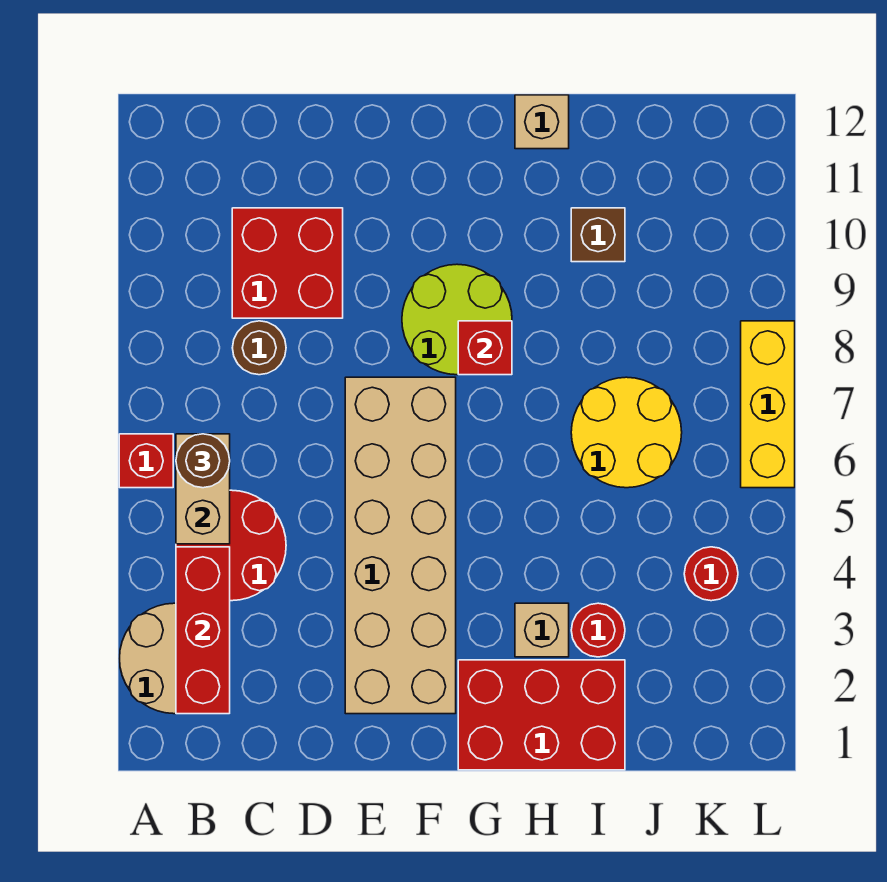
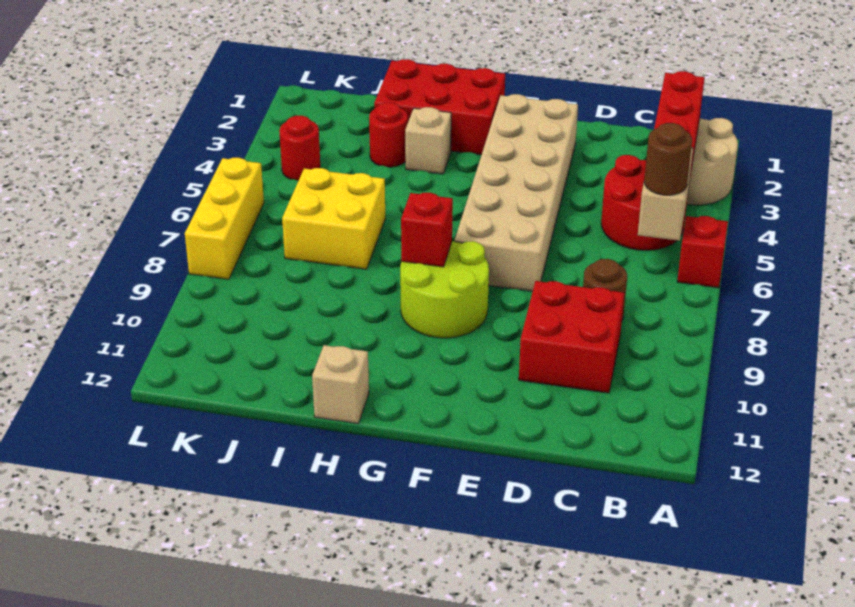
yellow round brick I6:J7 level 1 -> yellow brick I6:J7 level 1
brown brick I10 level 1 -> none

